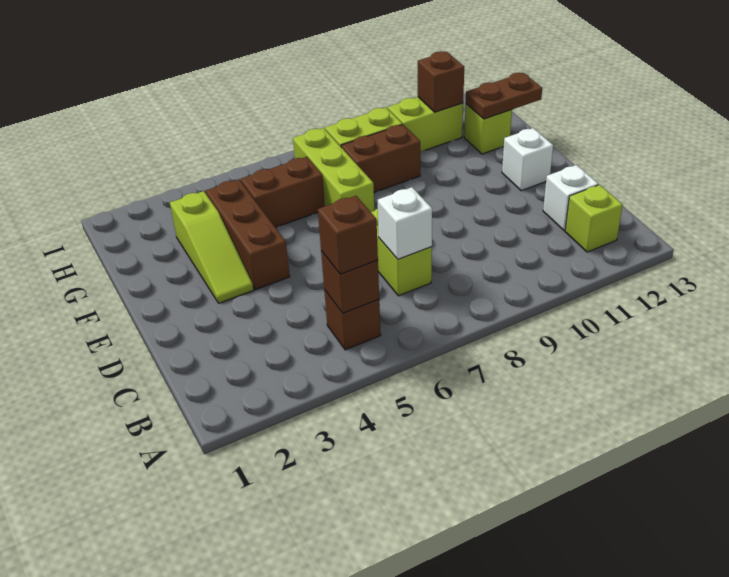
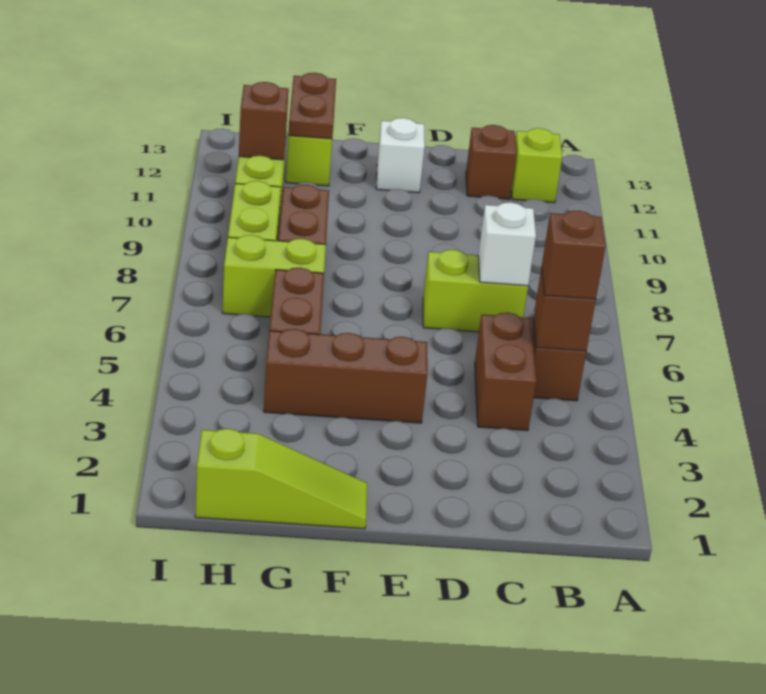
none -> brown brick C4:C5 level 1
white brick C12 level 1 -> brown brick C12 level 1
lime slope E3:G3 level 1 top G -> lime slope F1:H1 level 1 top H
lime brick F7:H7 level 1 -> lime brick G7:H7 level 1

